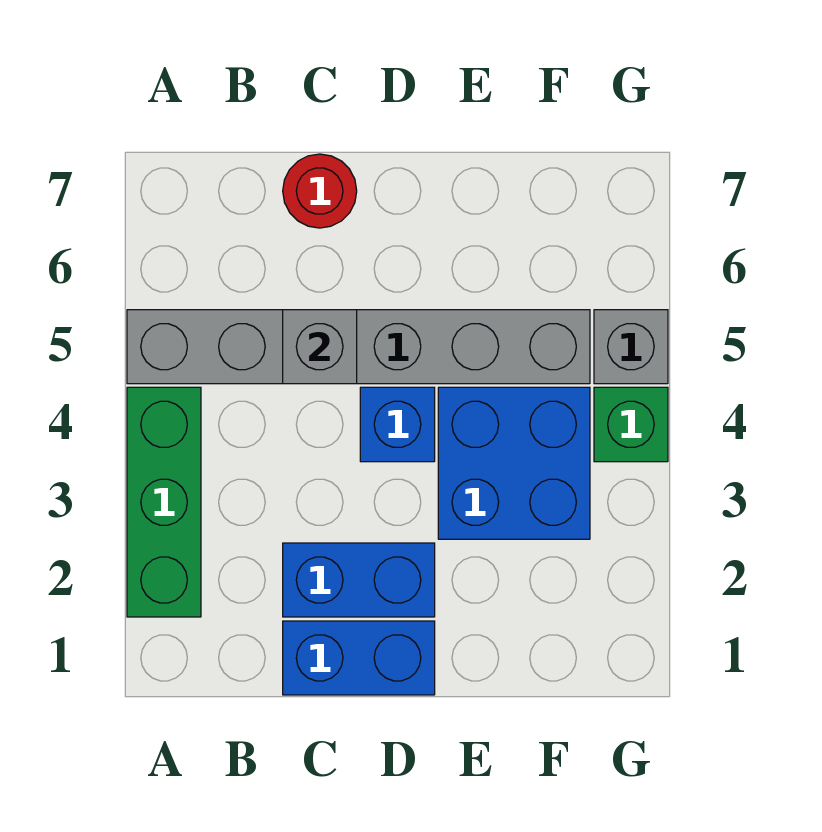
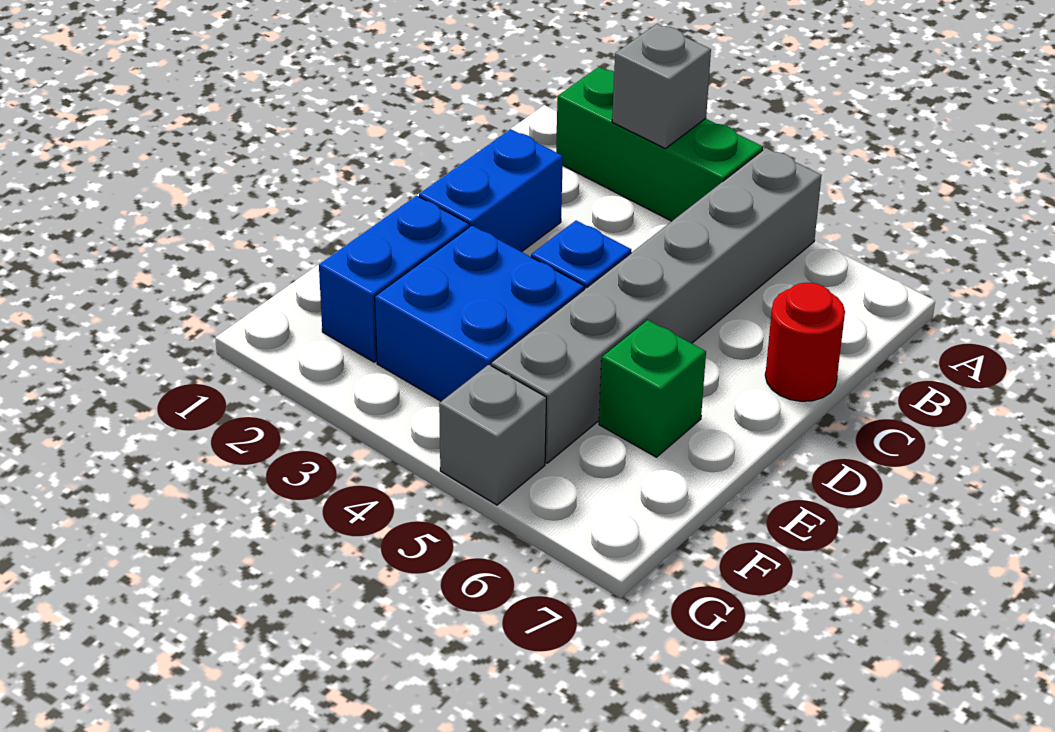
blue brick C1:D1 level 1 -> blue brick E2:F2 level 1
grey brick C5 level 2 -> grey brick A3 level 2
green brick G4 level 1 -> green brick E6 level 1

